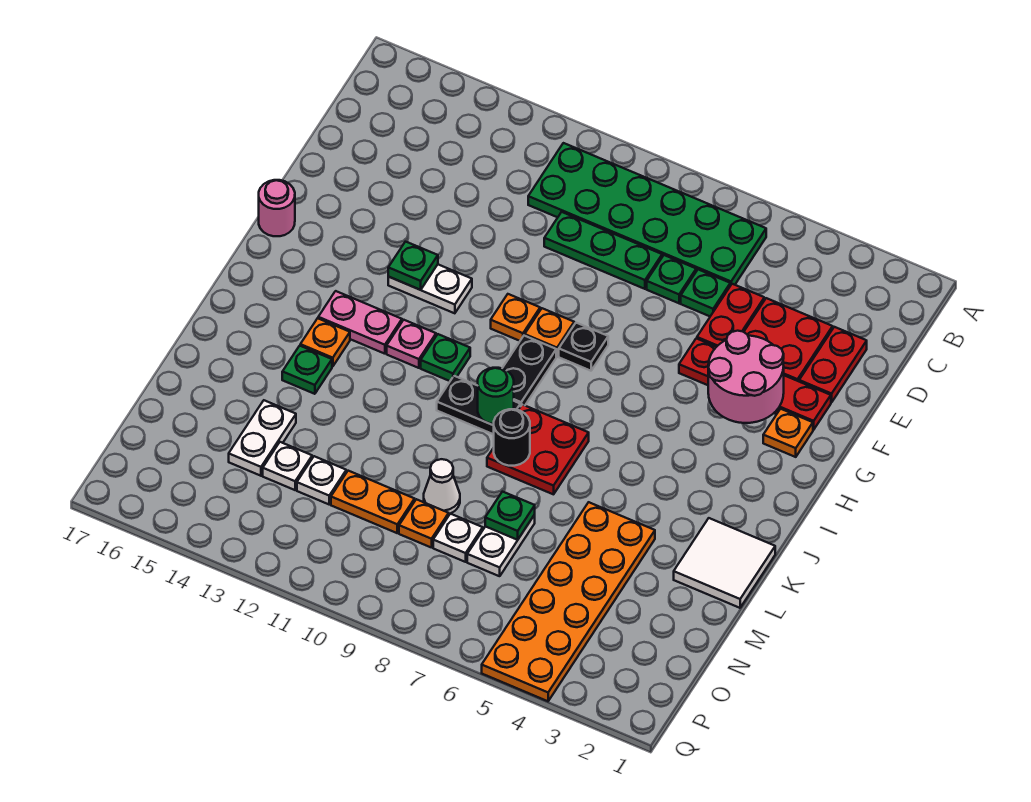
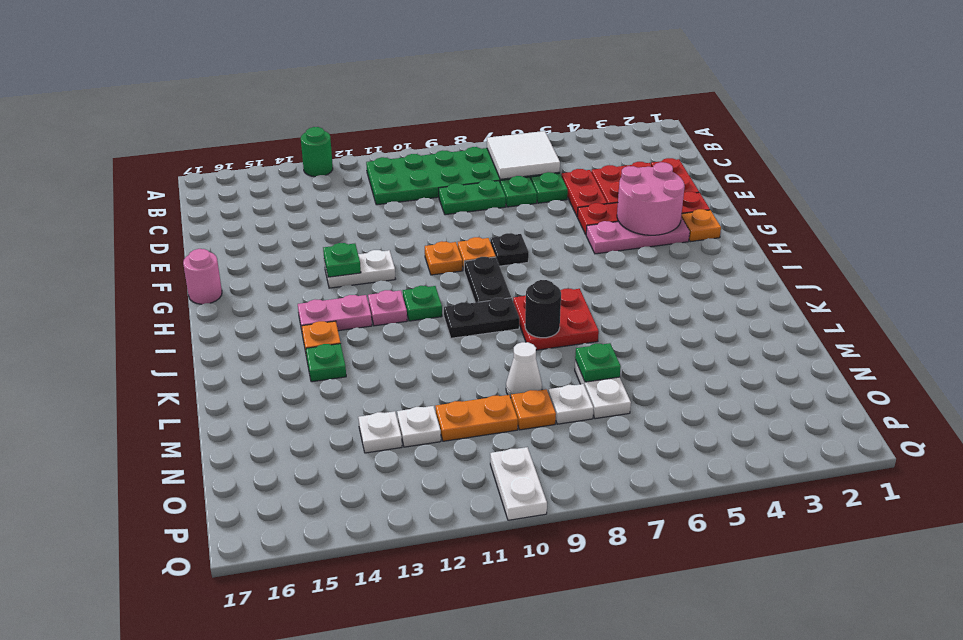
green plate D8:D10 level 1 -> green plate D8:D9 level 1
none -> pink plate G3:G5 level 1
green round brick J9 level 2 -> green round brick A13 level 1
white tile K1:L2 level 1 -> white tile B6:C7 level 2
orange plate L4:Q5 level 1 -> none
white plate M14:N14 level 1 -> white plate P10:Q10 level 1

